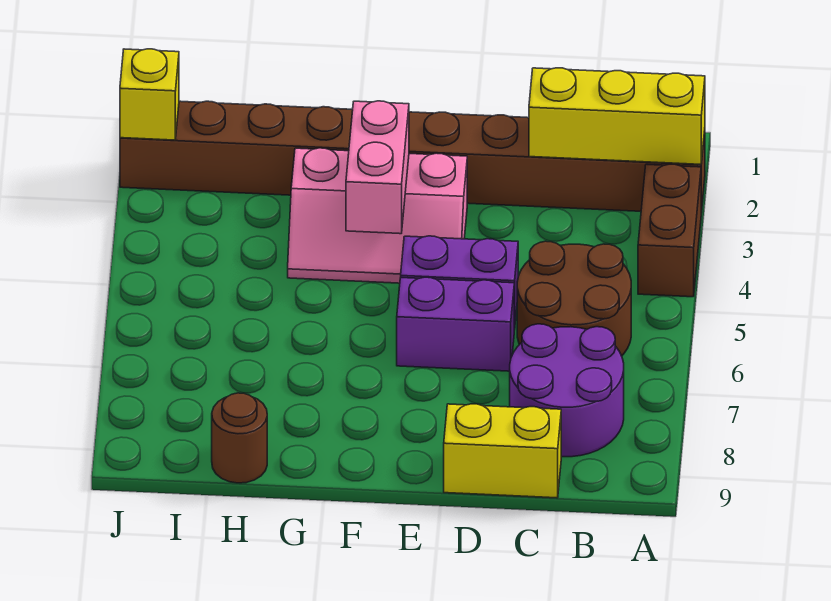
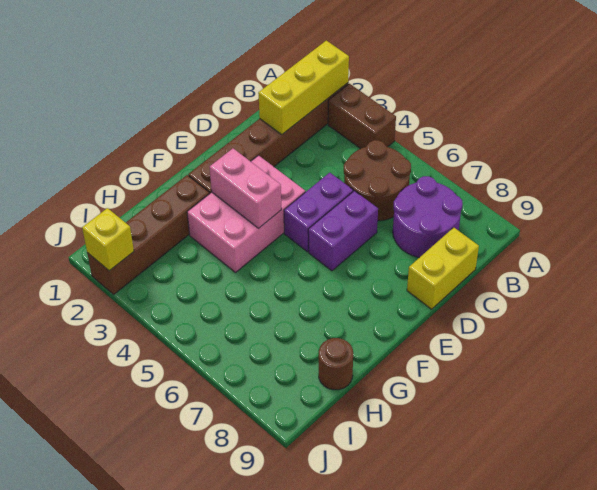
pink slope E3:G4 level 1 top 3 -> pink brick E3:G4 level 1

